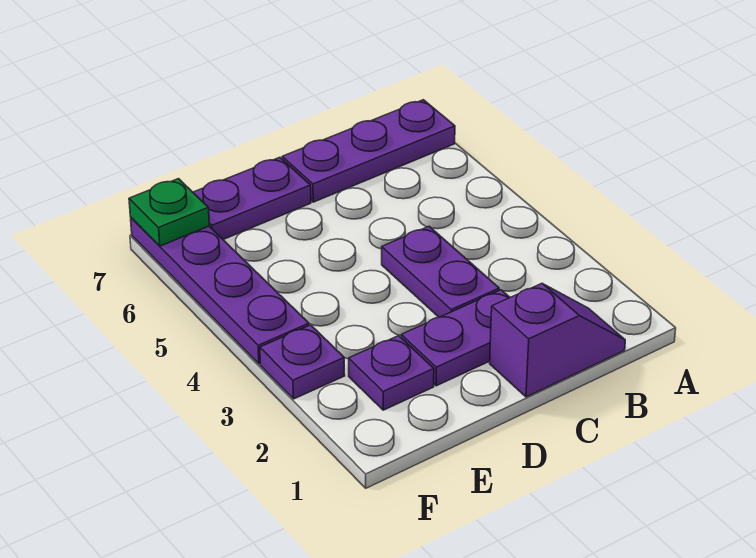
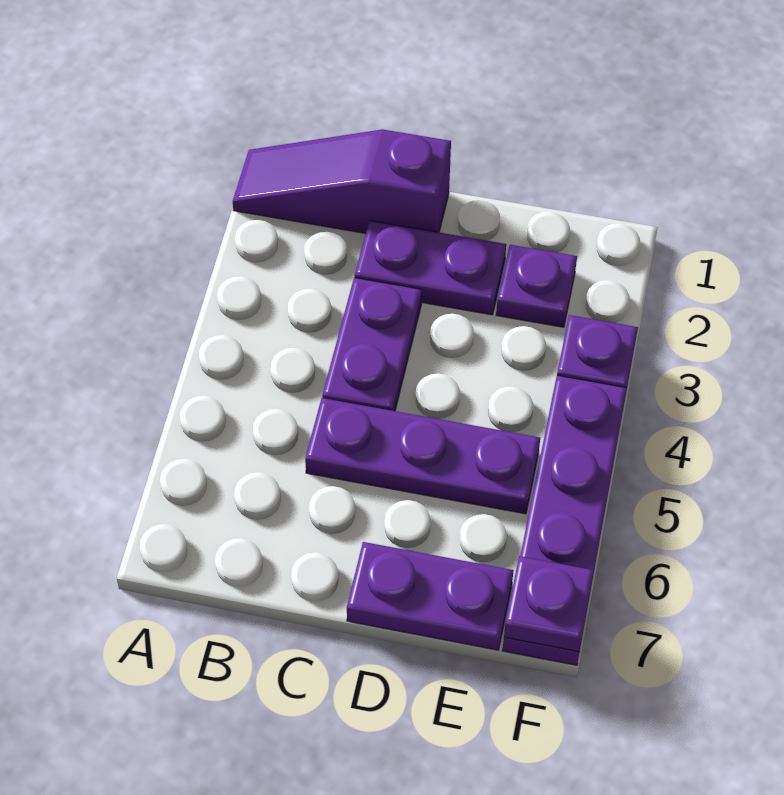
purple plate A7:C7 level 1 -> purple plate C5:E5 level 1
purple slope B1:C1 level 1 top C -> purple slope A1:C1 level 1 top C
green plate F7 level 2 -> purple plate F7 level 2

